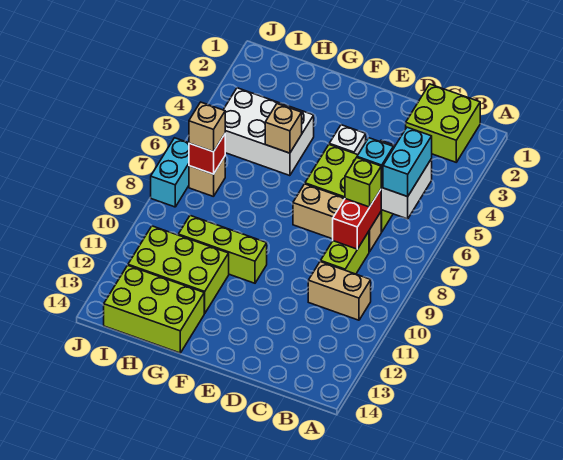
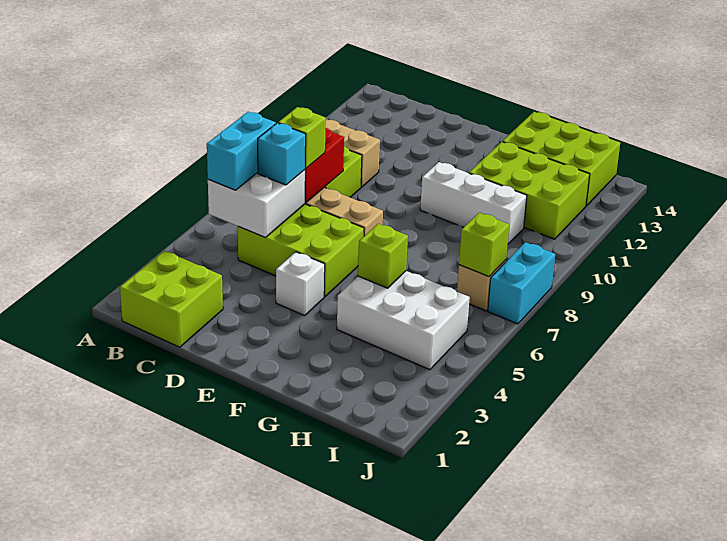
lime brick F10:H10 level 1 -> white brick F10:H10 level 1
tan brick G5 level 2 -> lime brick G5 level 2
red brick I7 level 2 -> lime brick I7 level 2
tan brick I7 level 3 -> none

